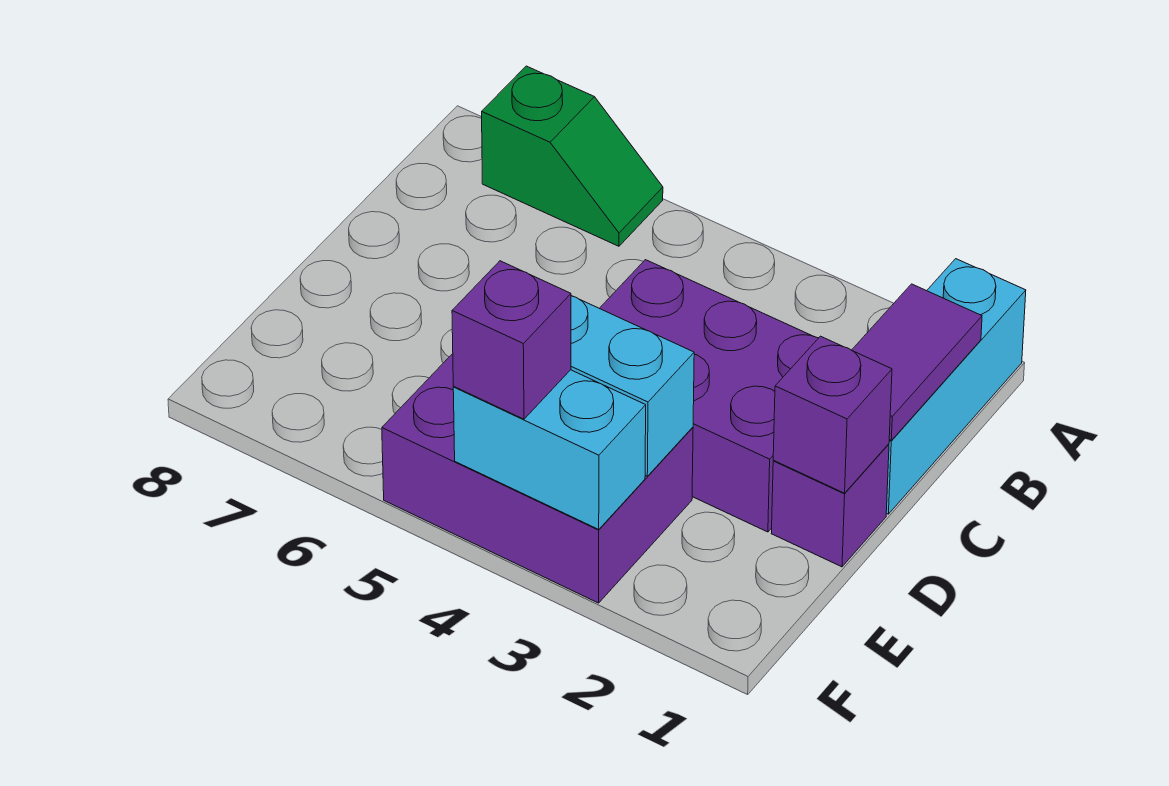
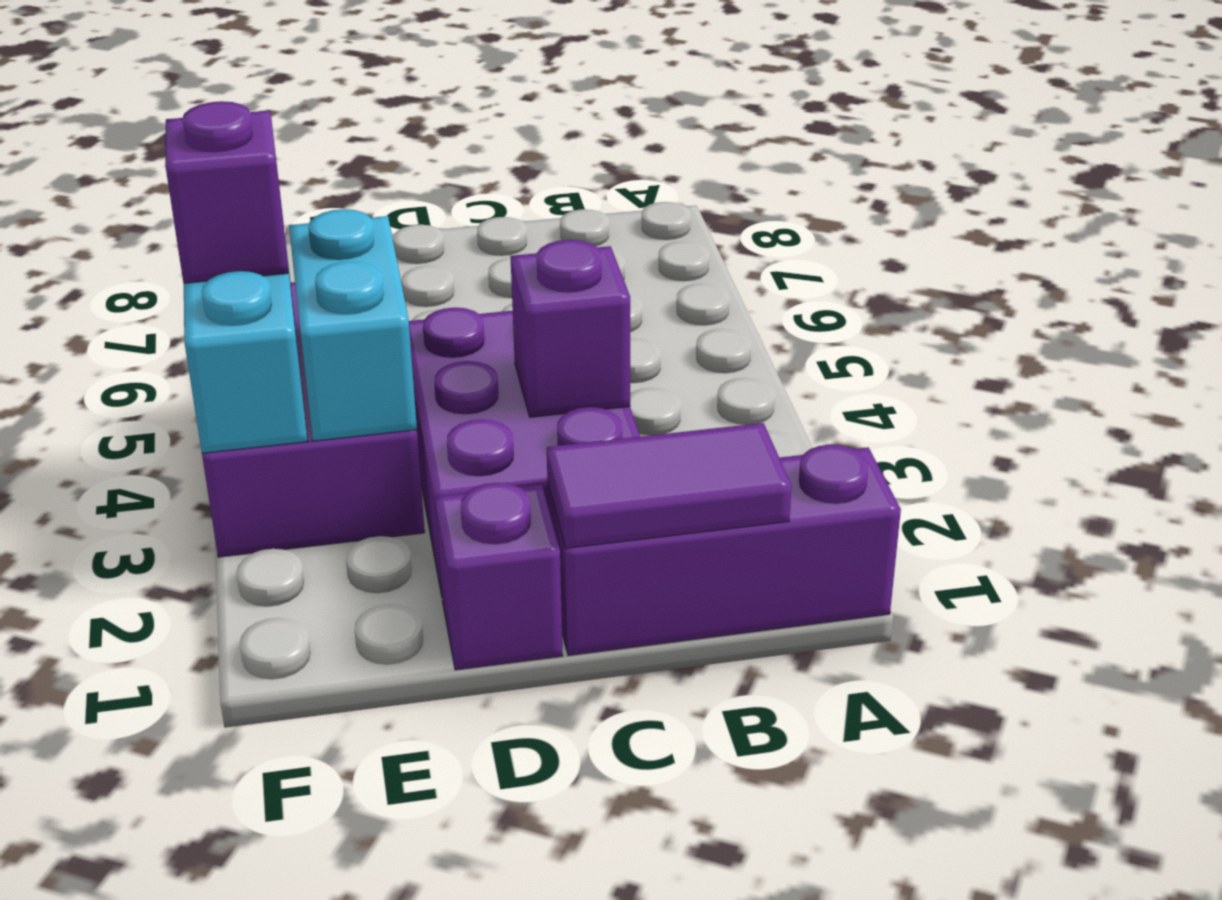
cyan brick A1:C1 level 1 -> purple brick A1:C1 level 1
green slope A6:A7 level 1 top 7 -> none
purple brick D1 level 2 -> purple brick C3 level 2

